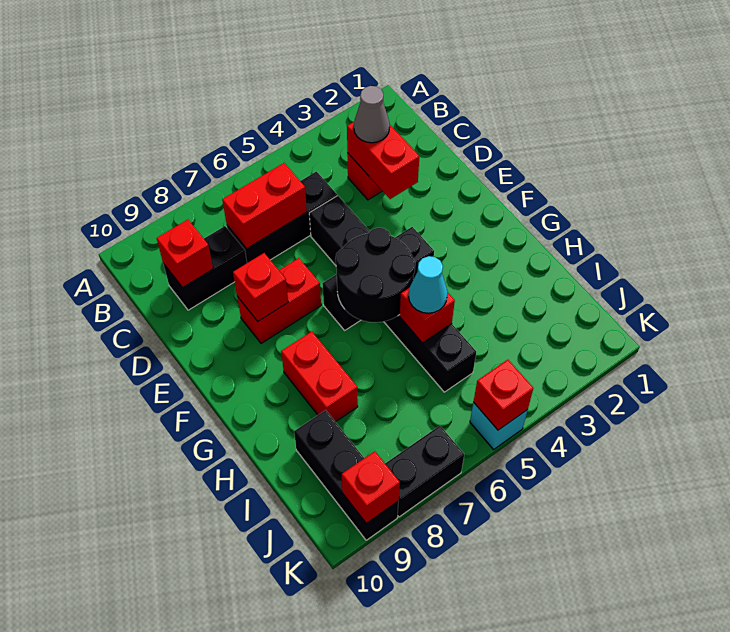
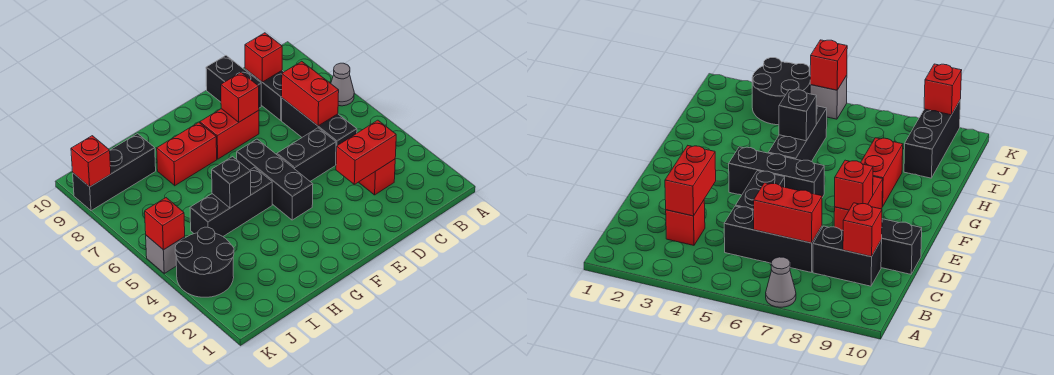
grey cone C3 level 3 -> grey cone A7 level 1
red brick E7:E8 level 1 -> red brick E8:F8 level 1
black round brick F5:G6 level 2 -> black round brick J3:K4 level 1
red brick H5 level 2 -> black brick H5 level 2
cyan cone H5 level 3 -> none
cyan brick K5 level 1 -> grey brick K5 level 1
black brick K7:K8 level 1 -> black brick D9:D10 level 1

